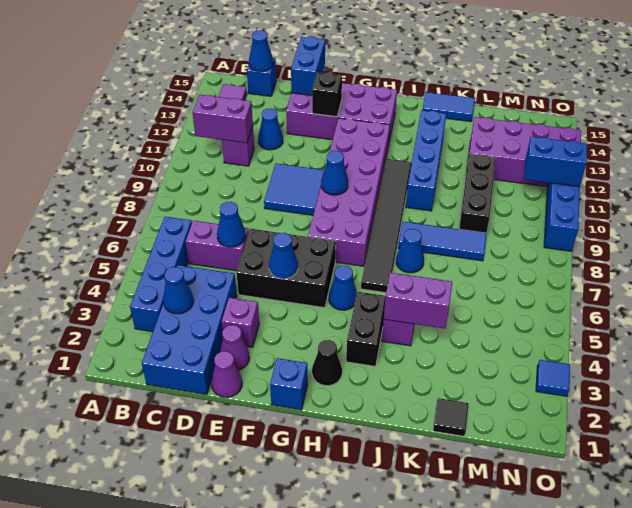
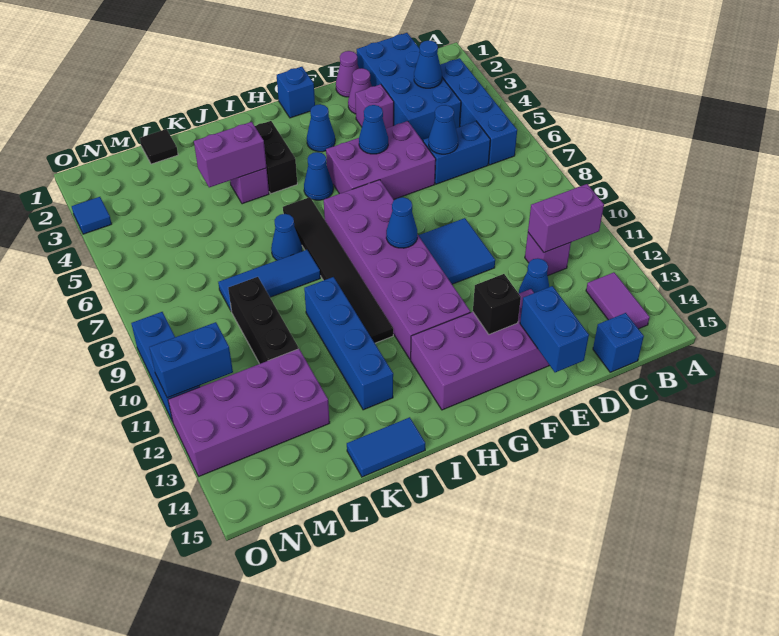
purple brick C6:D6 level 1 -> blue brick C6:D6 level 1
blue cone C15 level 2 -> blue cone G3 level 1
black brick E5:G6 level 1 -> purple brick E5:G6 level 1
black cone H2 level 1 -> none

